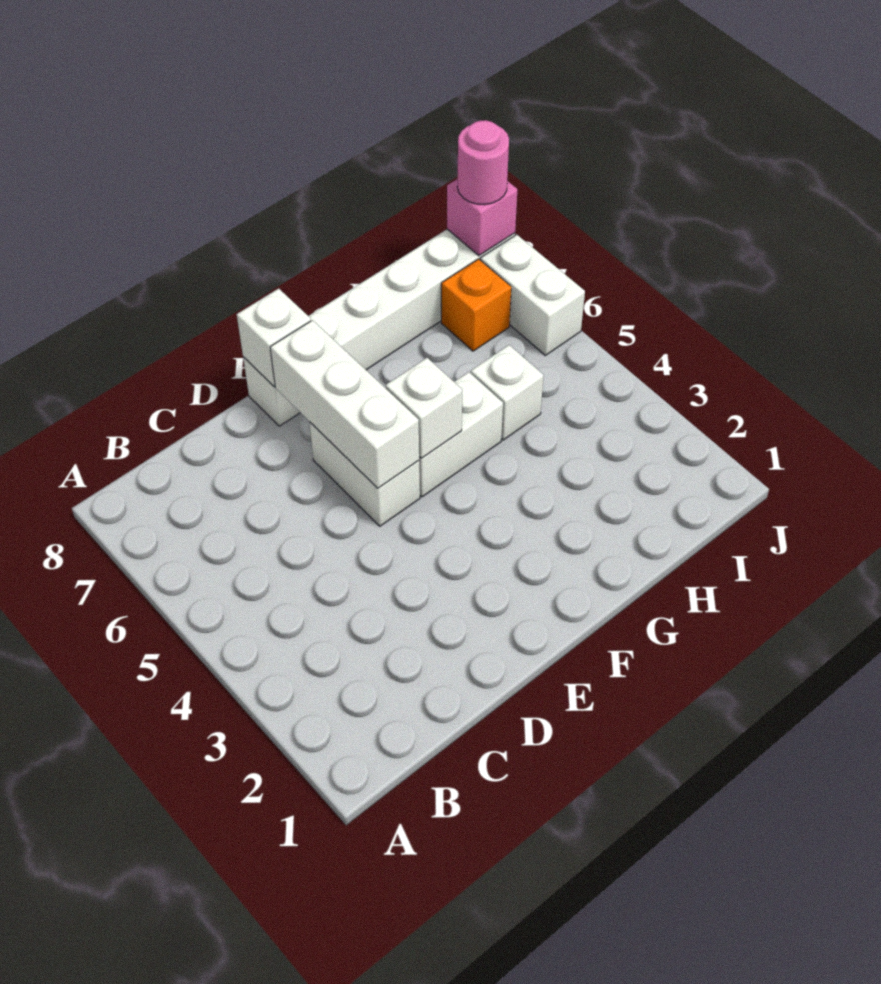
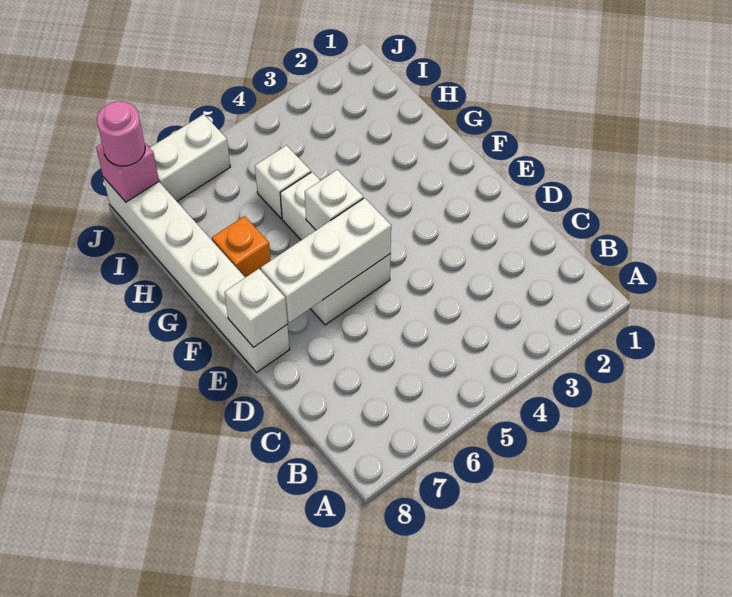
orange brick I7 level 1 -> orange brick G7 level 1

